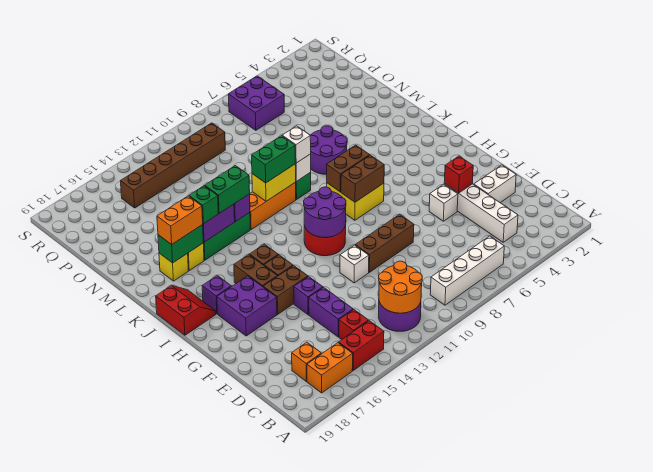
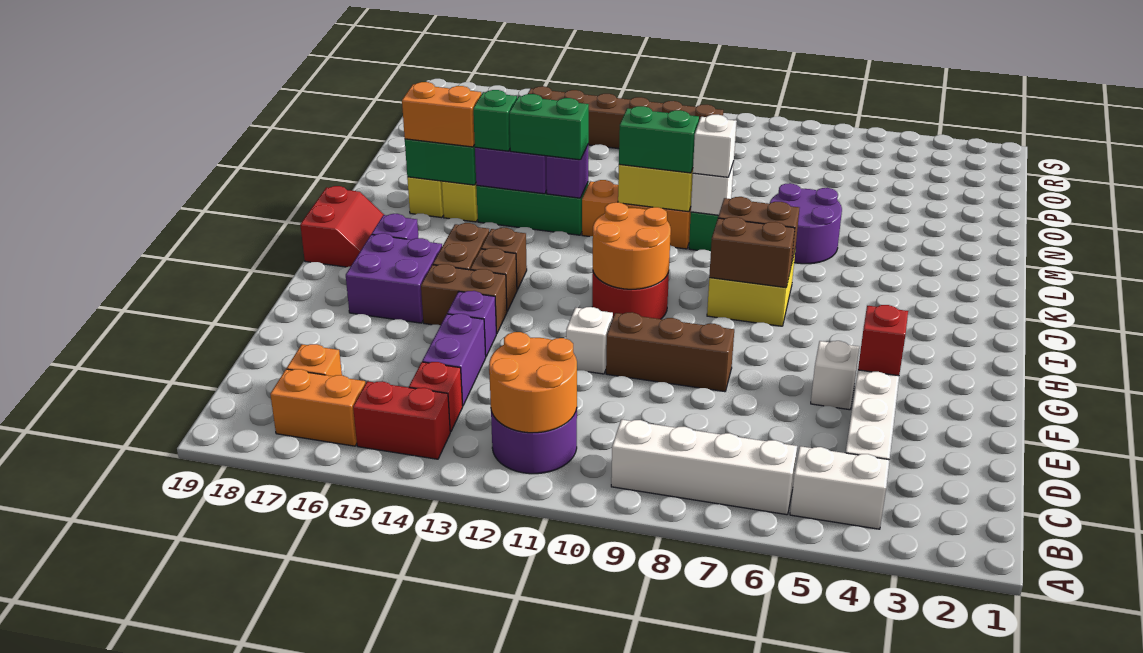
white brick E2:E3 level 1 -> white brick B4:B5 level 1
purple round brick H10:I11 level 2 -> orange round brick H10:I11 level 2
purple brick Q6:R7 level 1 -> none

